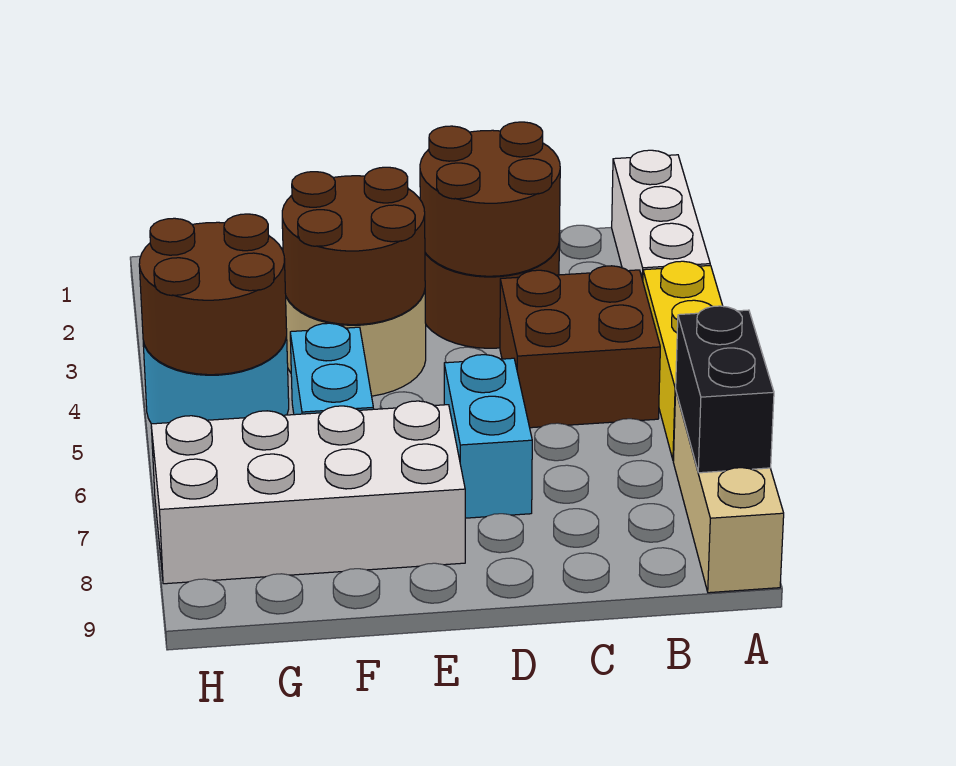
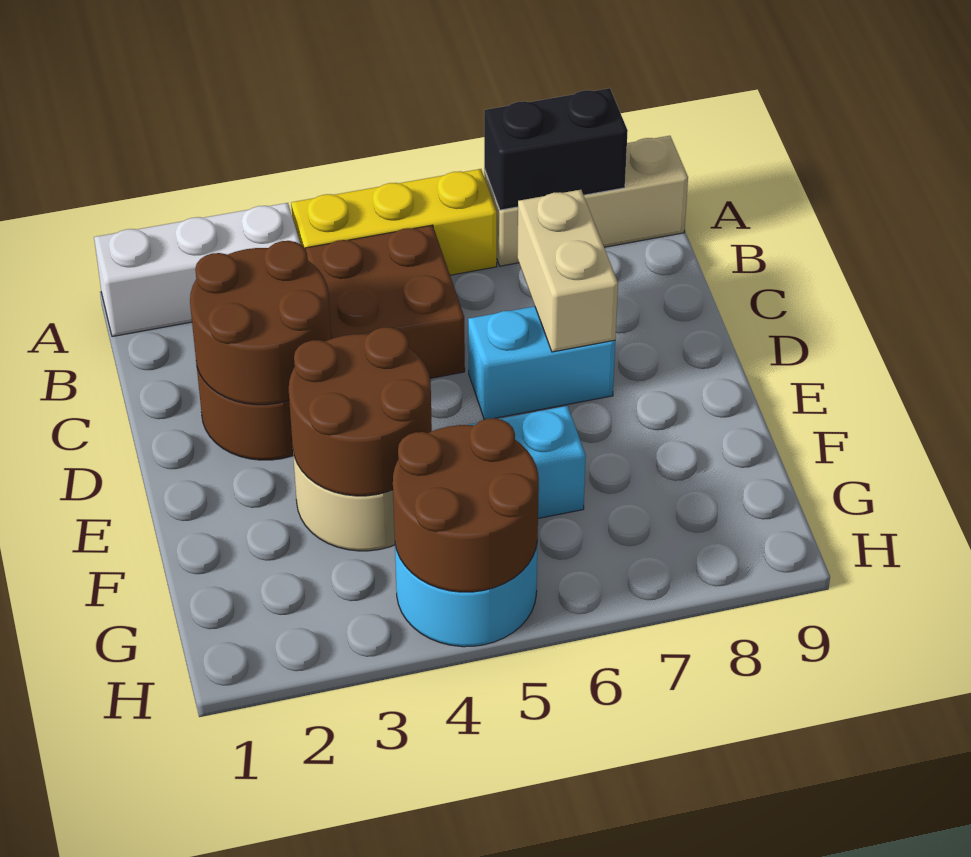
none -> tan brick C7:D7 level 2
white brick E7:H8 level 1 -> none

